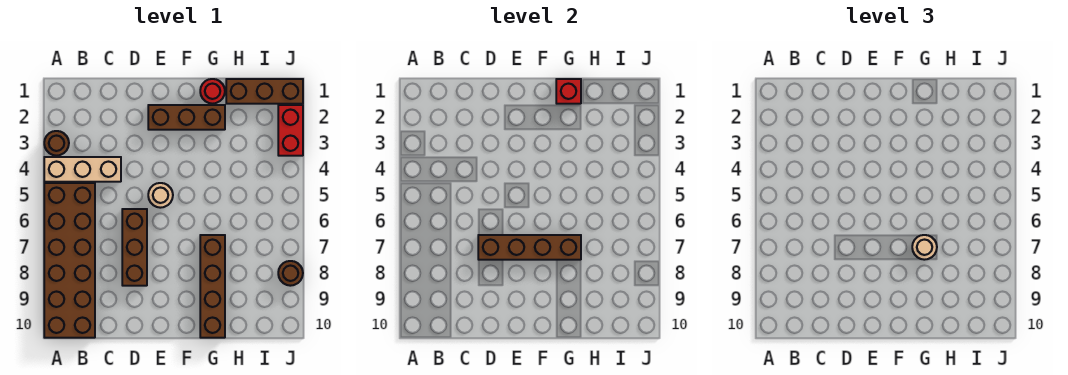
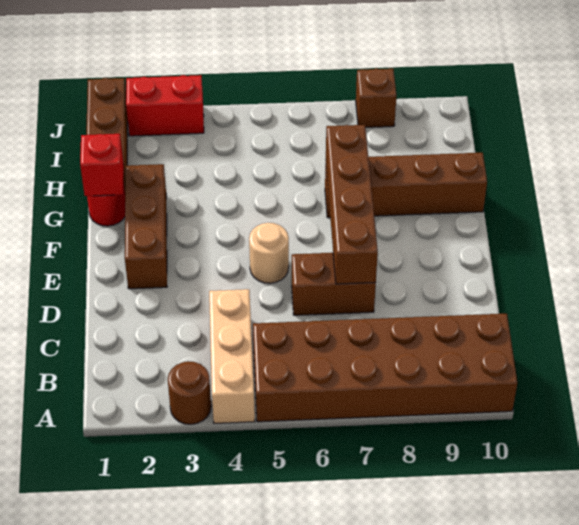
brown brick D6:D8 level 1 -> brown brick D6:D7 level 1
tan round brick G7 level 3 -> none
brown round brick J8 level 1 -> brown brick J8 level 1

